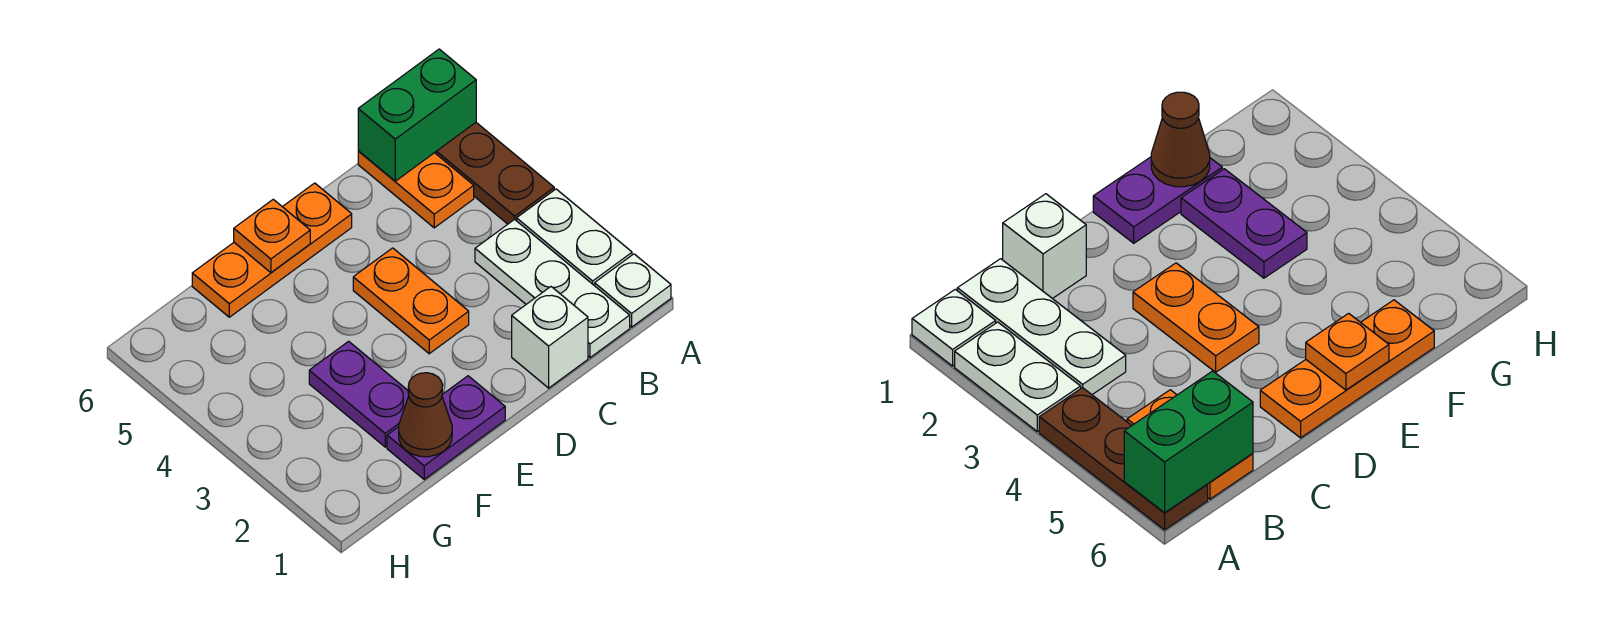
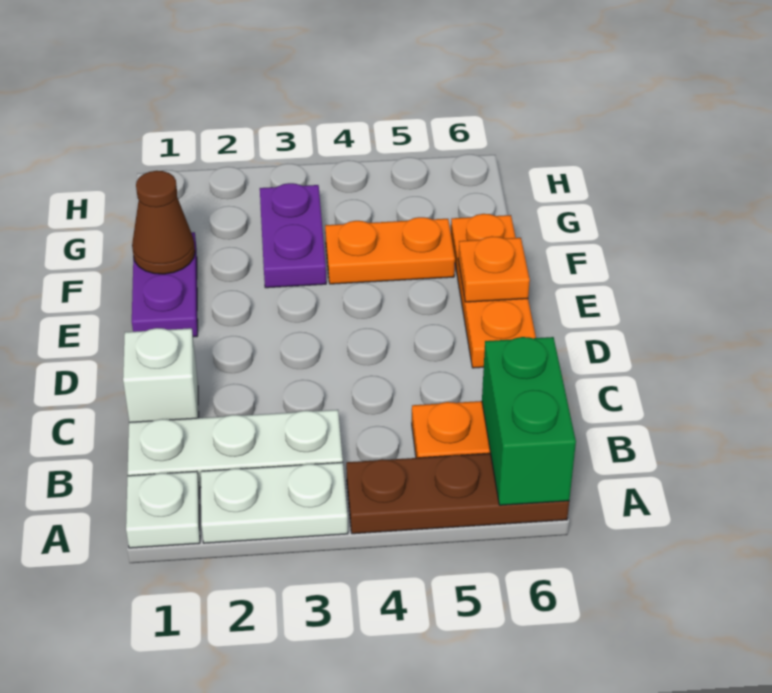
orange plate D3:D4 level 1 -> orange plate F4:F5 level 1
purple plate F2:F3 level 1 -> purple plate F3:G3 level 1

